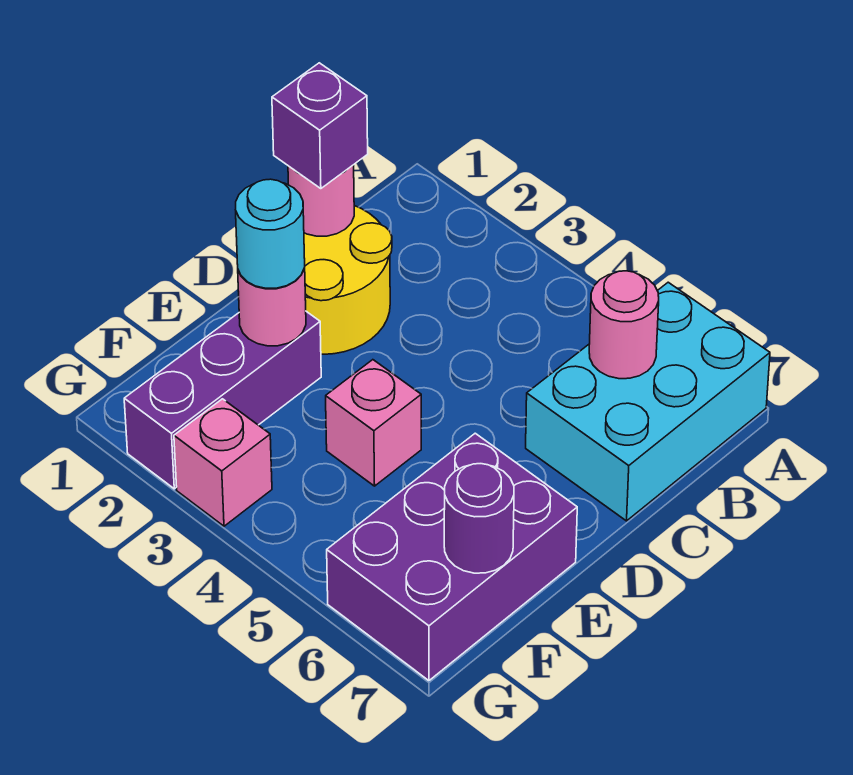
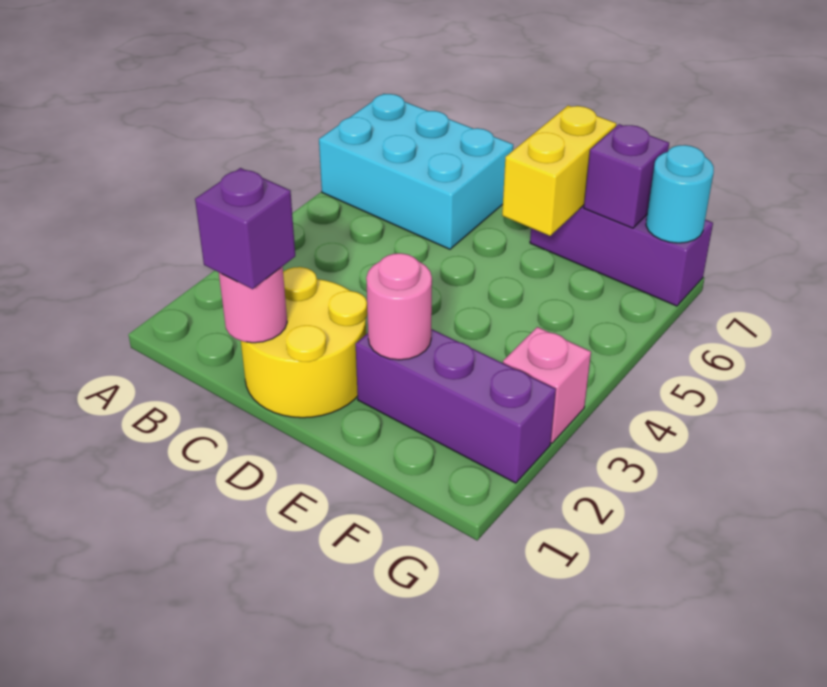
pink round brick B6 level 2 -> none
cyan round brick E2 level 3 -> cyan round brick G7 level 2
pink brick E4 level 1 -> none
purple brick E6:G7 level 1 -> purple brick E7:G7 level 1
none -> yellow brick E6:E7 level 2
purple round brick F7 level 2 -> purple brick F7 level 2

